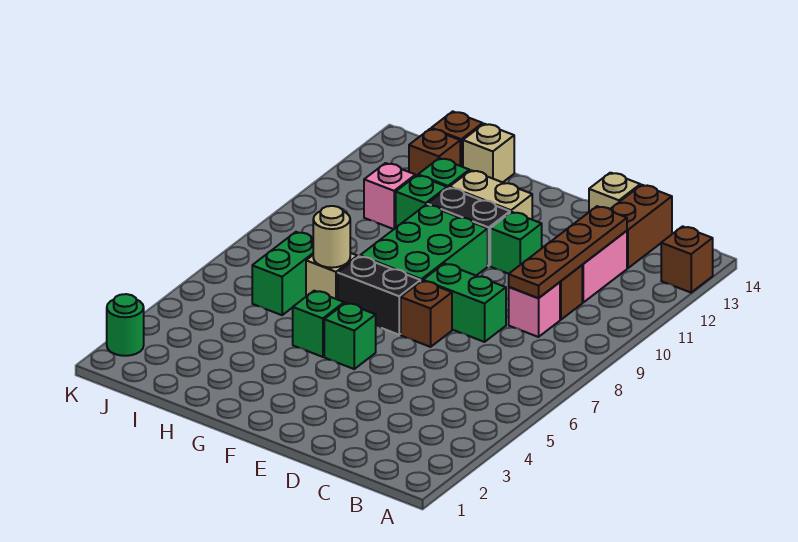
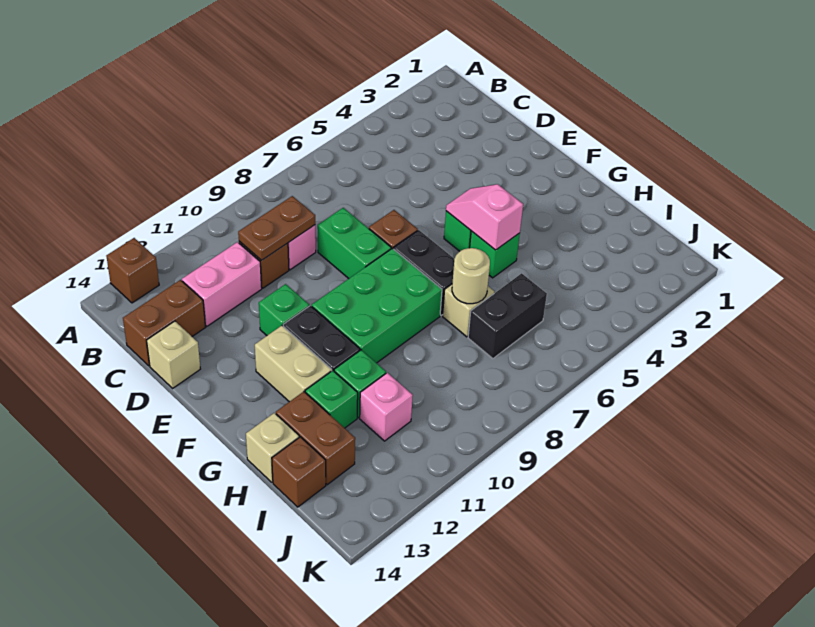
brown plate C9:C12 level 2 -> brown plate C9:C10 level 2
none -> pink slope F5:G5 level 2 top G
green brick I6:I7 level 1 -> black brick I6:I7 level 1
brown brick I13 level 1 -> brown brick H13:I13 level 1
green round brick K2 level 1 -> none

